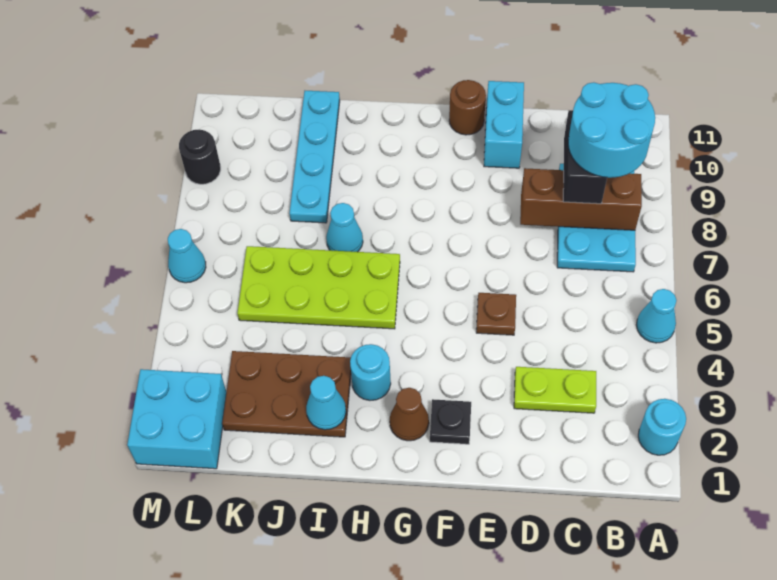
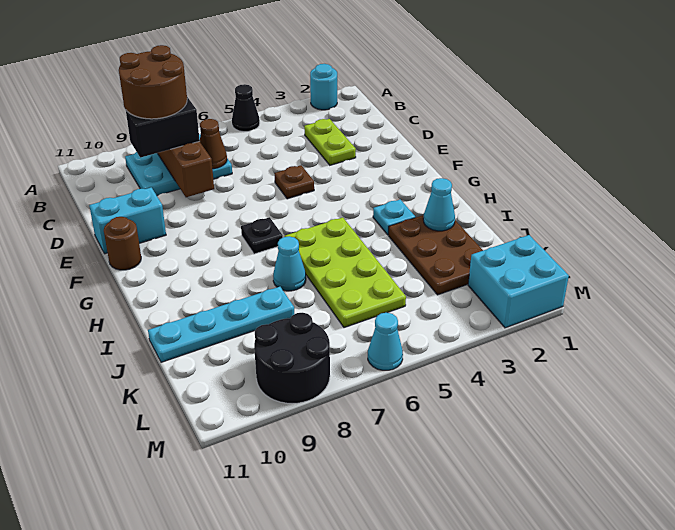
cyan cone A5 level 1 -> black cone A5 level 1
cyan round brick B8:C9 level 4 -> brown round brick B8:C9 level 4
black plate F2 level 1 -> black plate G7 level 1
brown cone G2 level 1 -> brown cone C7 level 2
cyan round brick H3 level 1 -> cyan plate H3 level 1
black round brick M9 level 1 -> black round brick L8:M9 level 1

